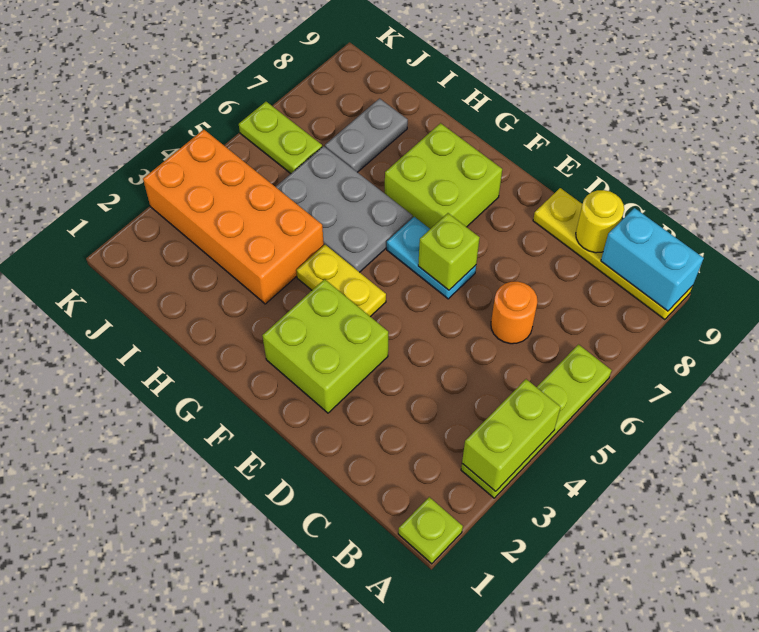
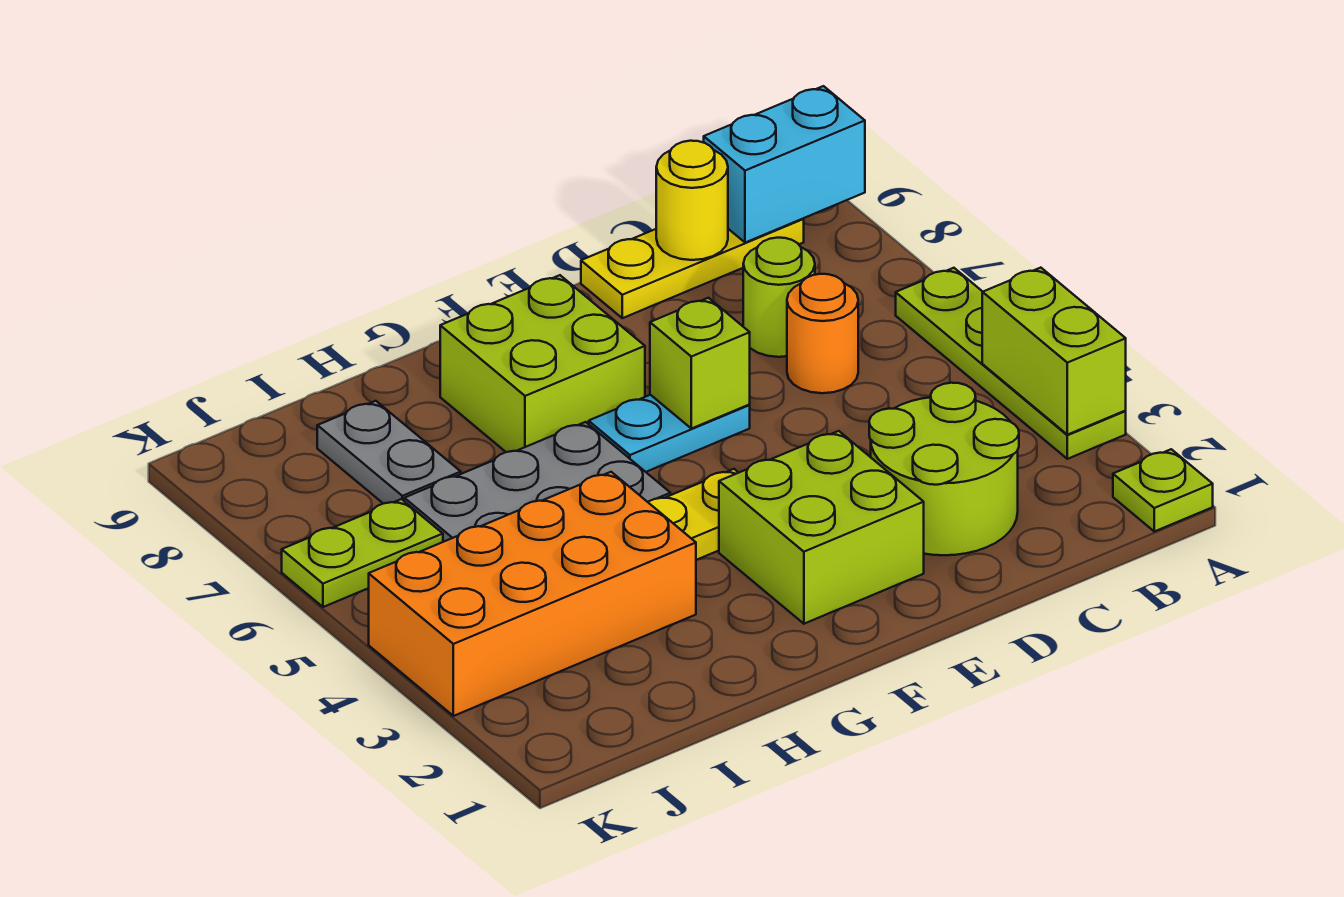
yellow plate A9:D9 level 1 -> yellow plate B9:D9 level 1
none -> lime round brick C2:D3 level 1
none -> lime round brick C7 level 1

